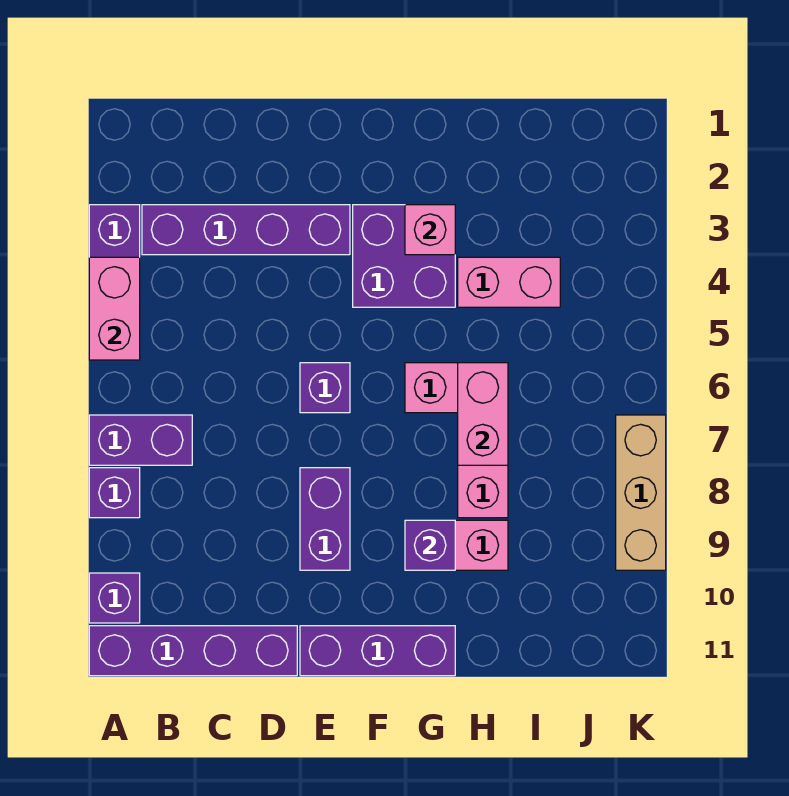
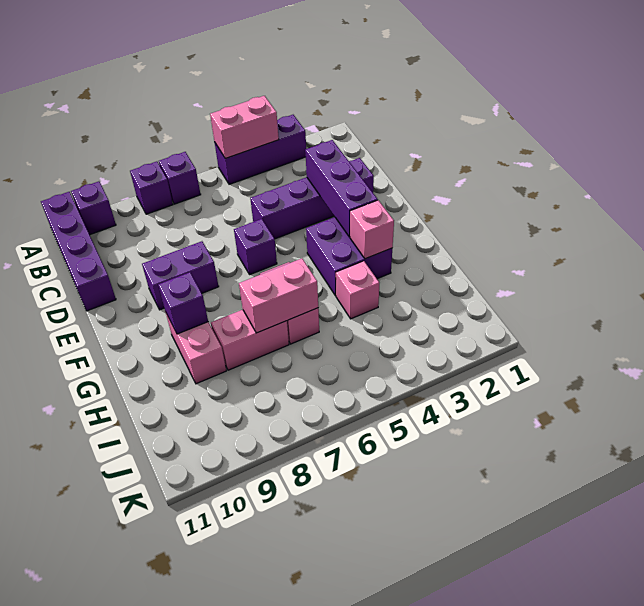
purple brick A7:B7 level 1 -> purple brick A7 level 1
purple brick B3:E3 level 1 -> purple brick D2:D5 level 1
purple brick E11:G11 level 1 -> purple brick D3:F3 level 2
pink brick H4:I4 level 1 -> pink brick H4 level 1
tan brick K7:K9 level 1 -> none

